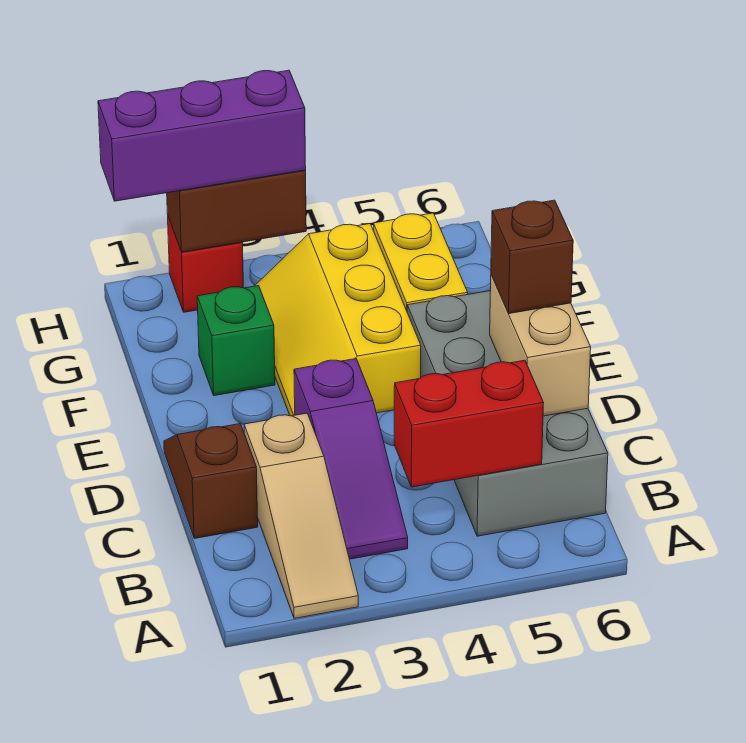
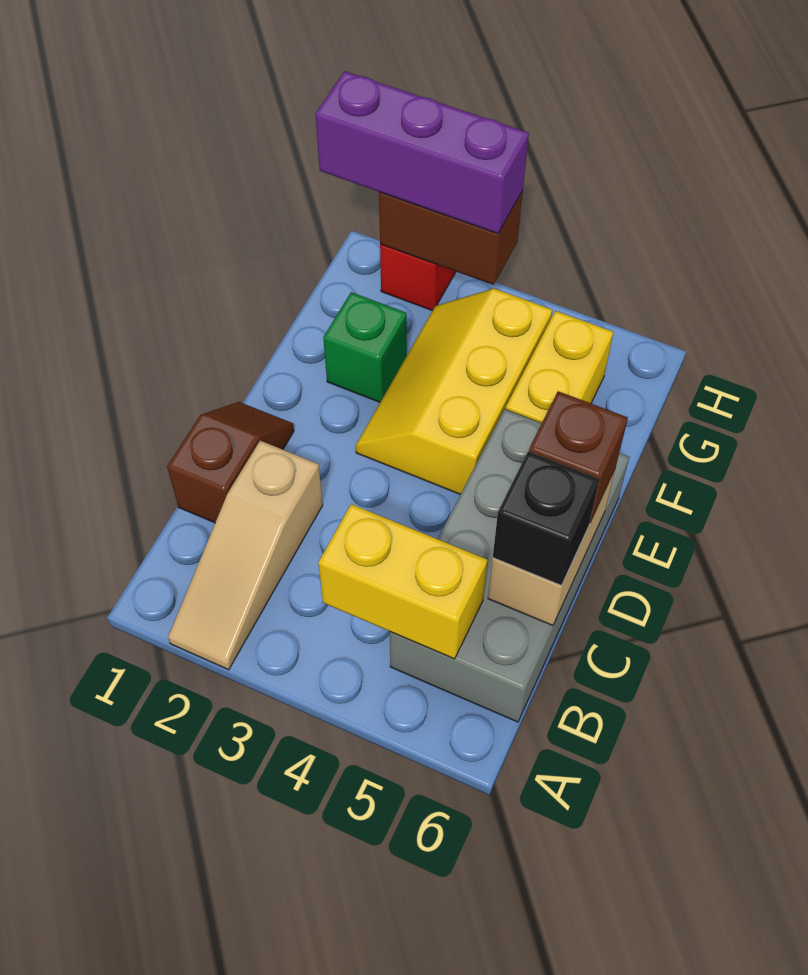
purple slope B3:D3 level 1 top D -> none
red brick B4:B5 level 2 -> yellow brick B4:B5 level 2
none -> black brick C6 level 3

